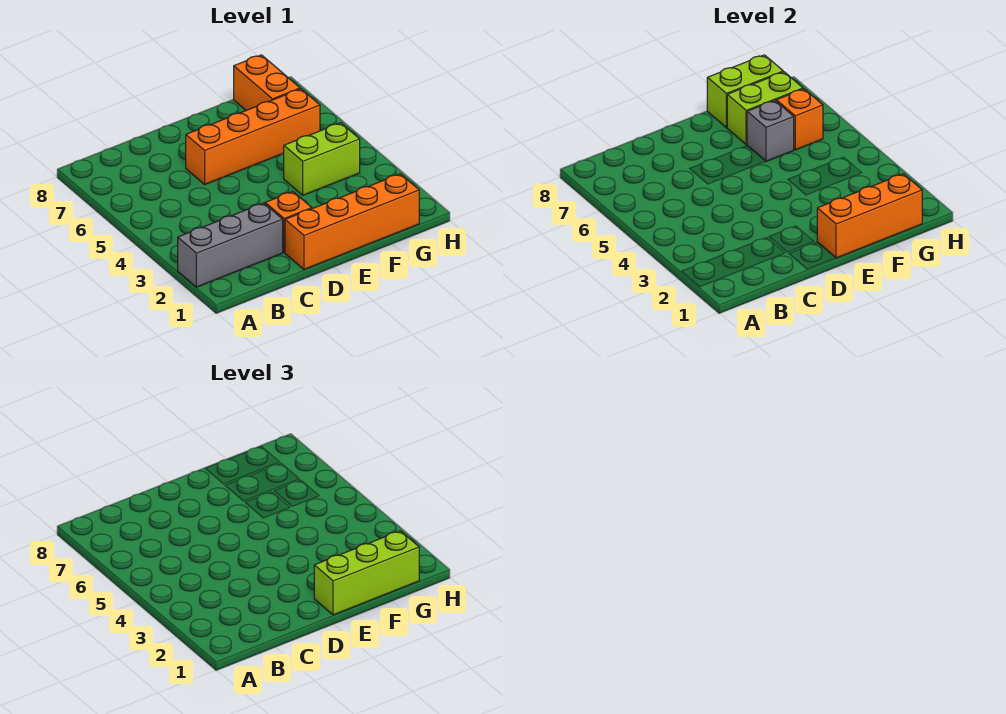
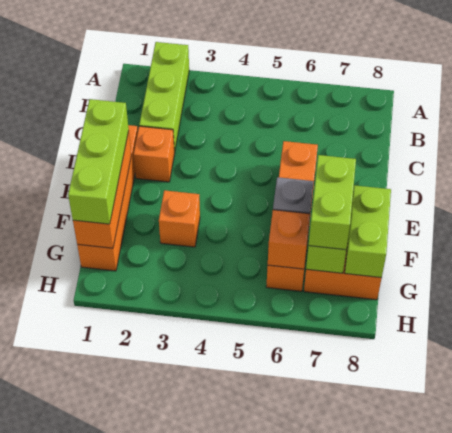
grey brick A2:C2 level 1 -> lime brick A2:C2 level 1
none -> orange brick F3 level 1
lime brick F4:G4 level 1 -> lime brick F7:G7 level 3

